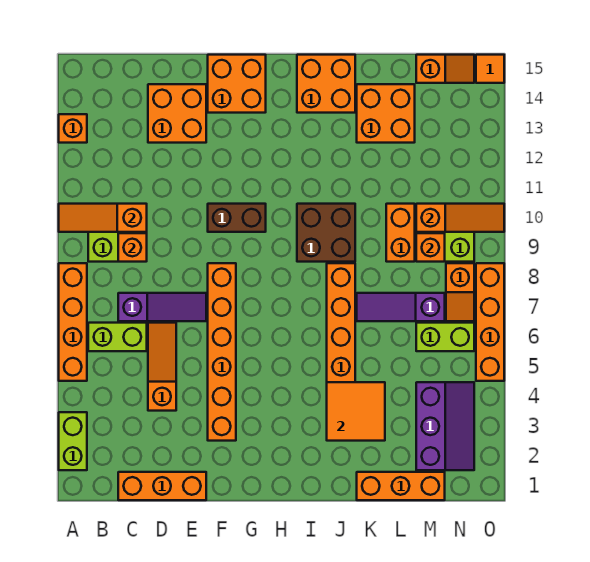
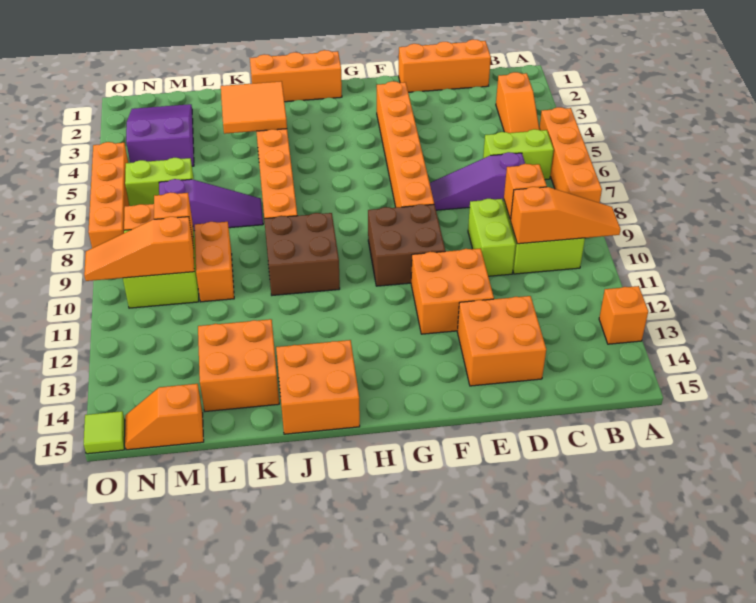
lime brick A2:A3 level 1 -> lime brick D9:D10 level 1
orange slope D4:D6 level 1 top 4 -> orange slope B3:B5 level 1 top 3
brown brick F10:G10 level 1 -> brown brick F9:G10 level 1
orange brick F14:G15 level 1 -> orange brick E11:F12 level 1
orange brick K1:M1 level 1 -> orange brick H1:J1 level 1
purple slope M2:N4 level 1 top M -> purple slope M2:N4 level 1 top 4
orange tile O15 level 1 -> lime tile O15 level 1

